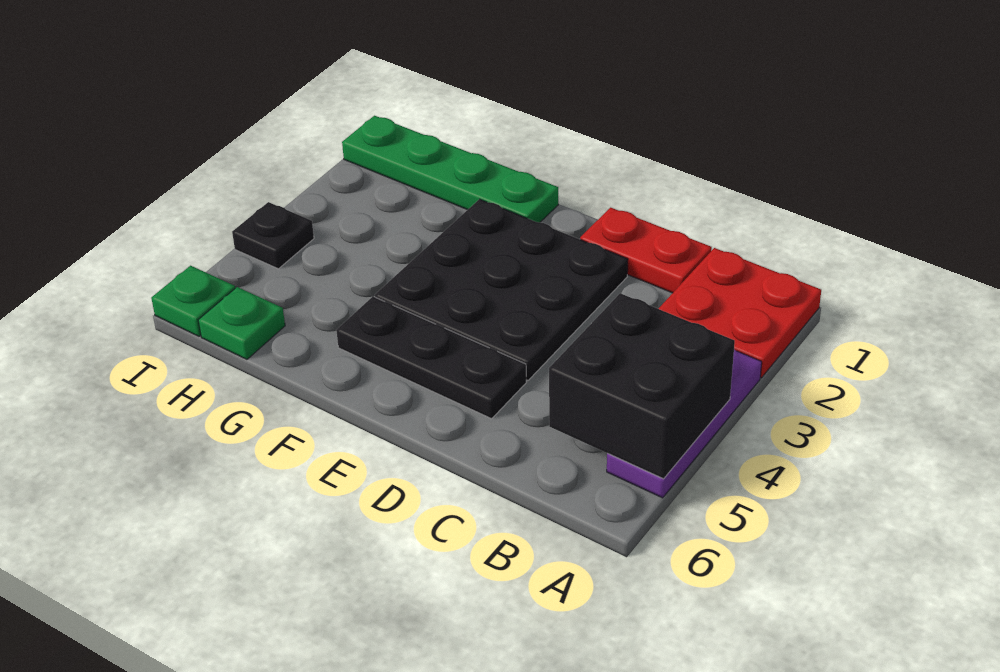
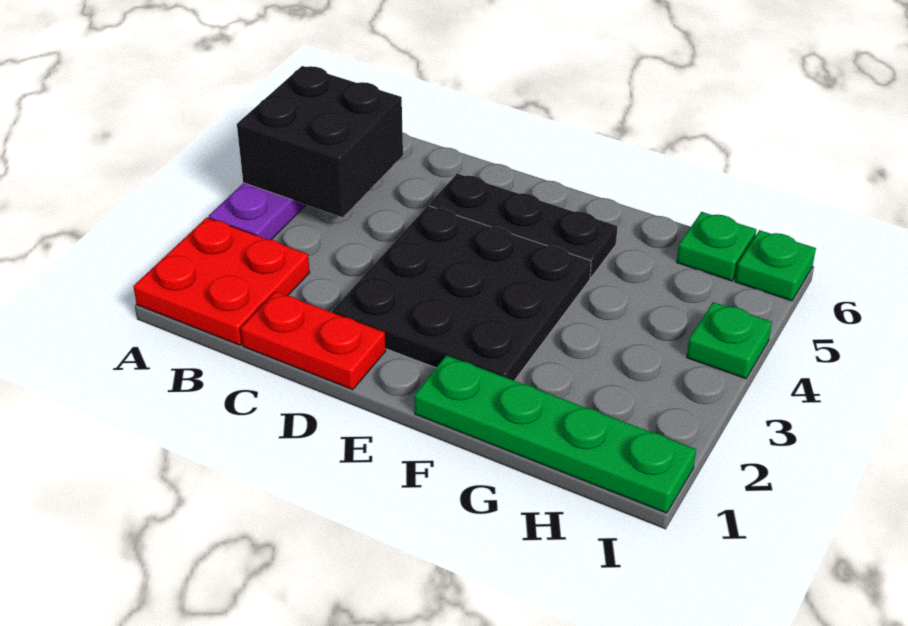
black plate I4 level 1 -> green plate I4 level 1

